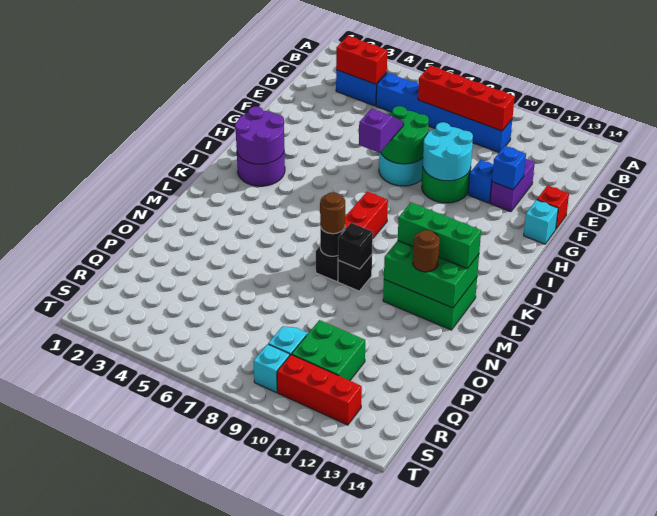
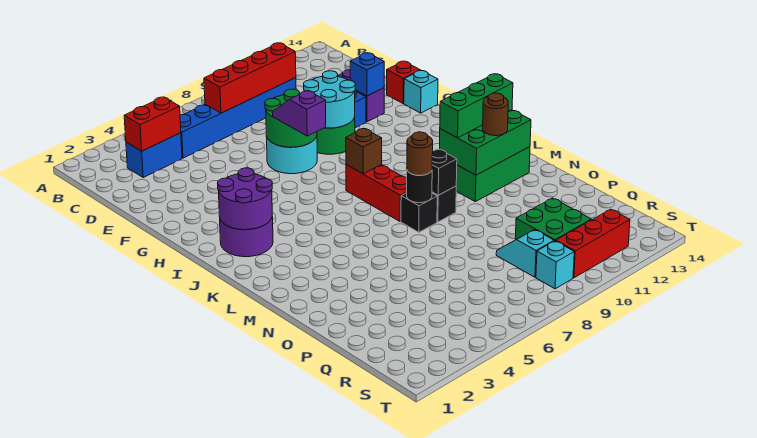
none -> brown brick J8 level 2

